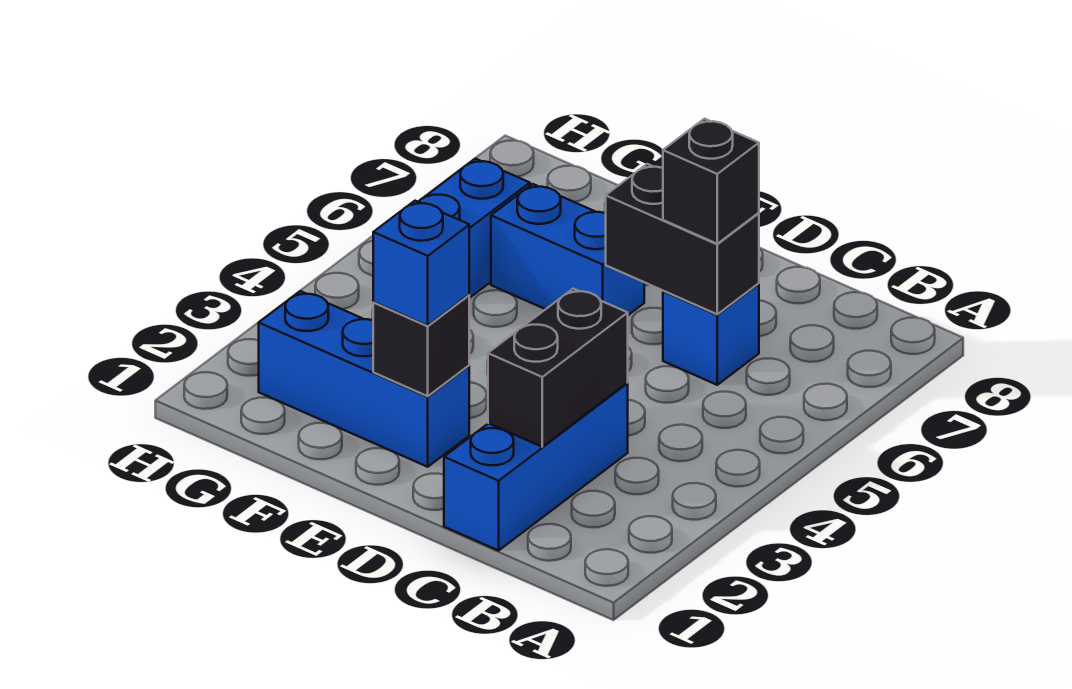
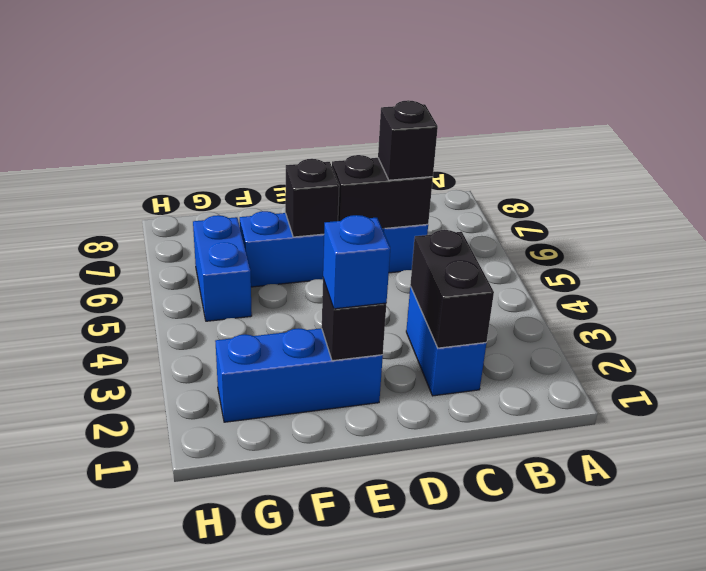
blue brick C1:C3 level 1 -> blue brick C2:C3 level 1
none -> black brick E6 level 2

